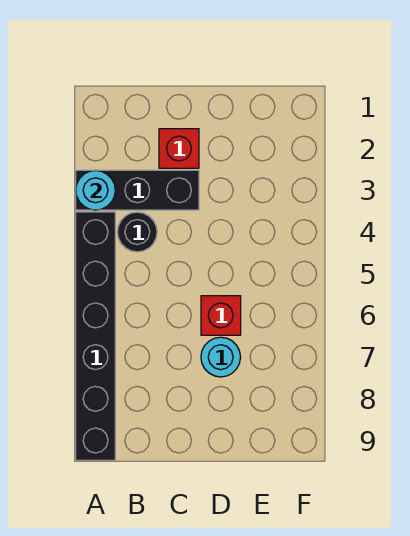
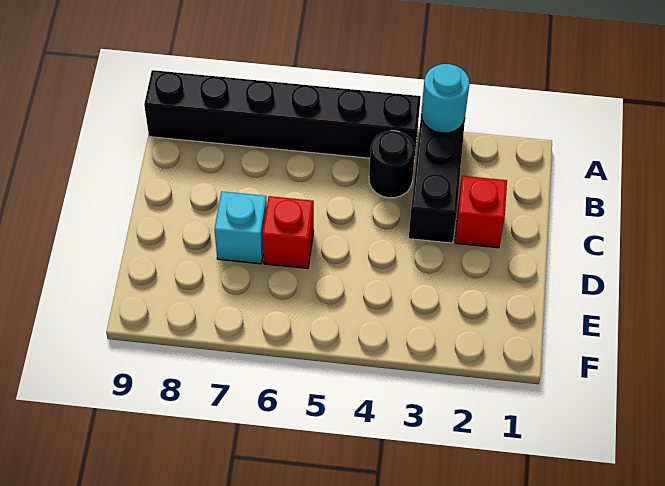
cyan round brick D7 level 1 -> cyan brick D7 level 1

